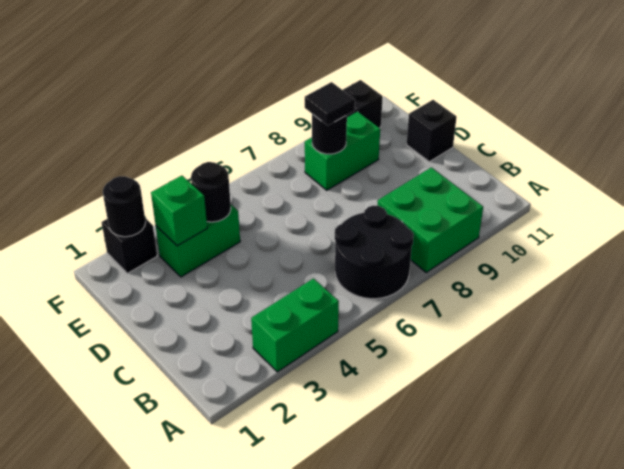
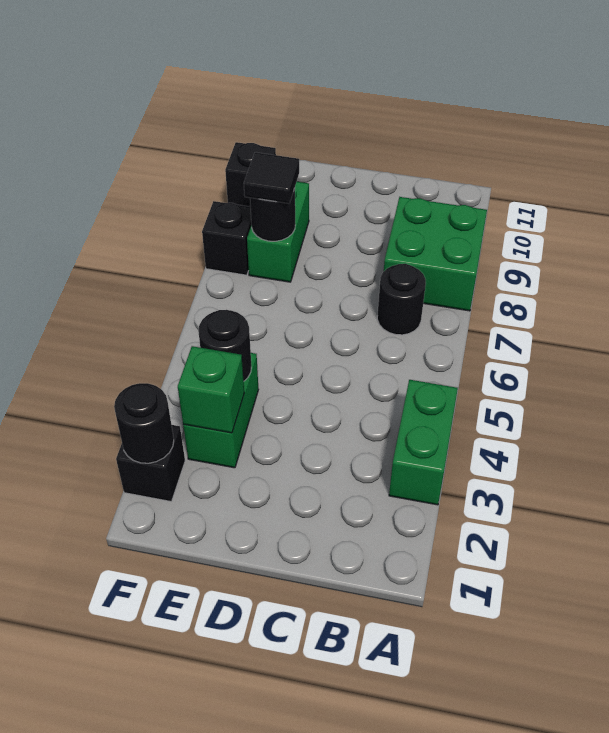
black round brick A6:B7 level 1 -> black round brick B7 level 1
black brick D11 level 1 -> black brick F8 level 1

